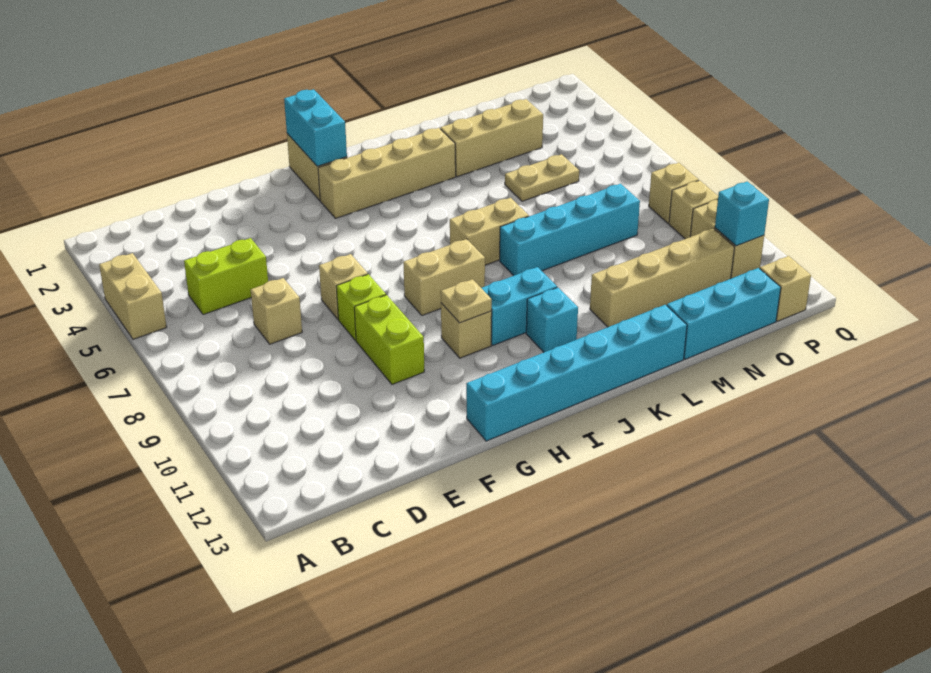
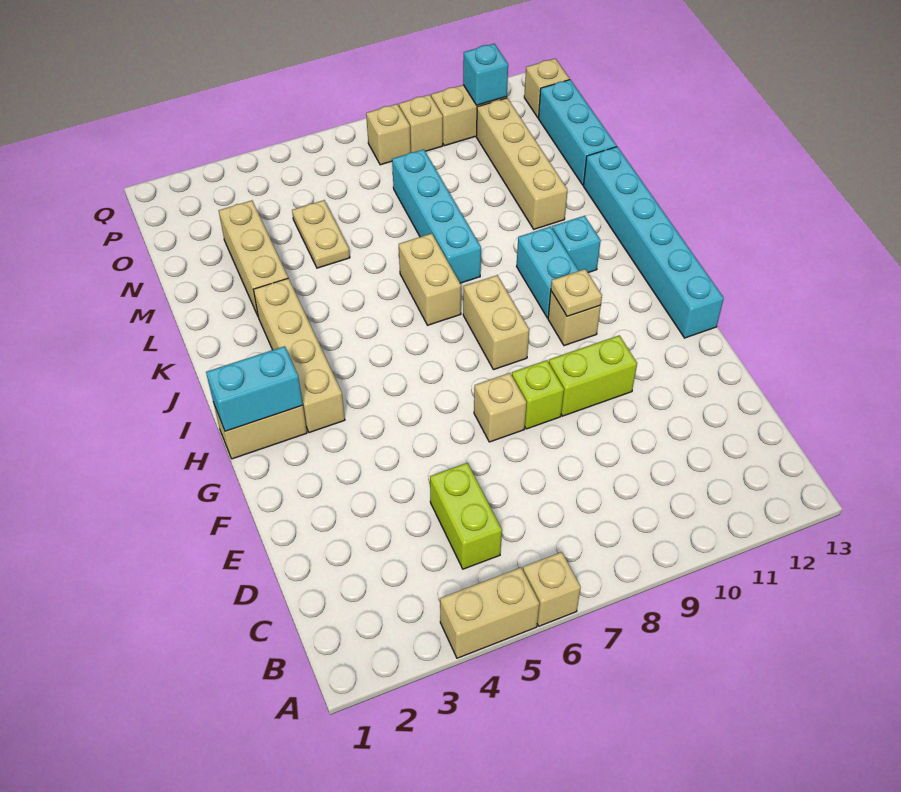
tan brick D7 level 1 -> tan brick A6 level 1

